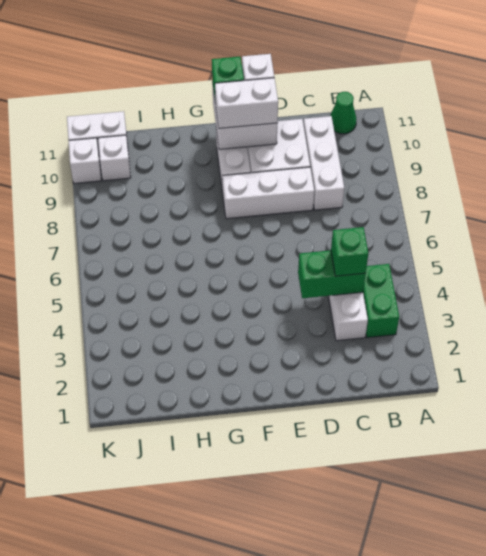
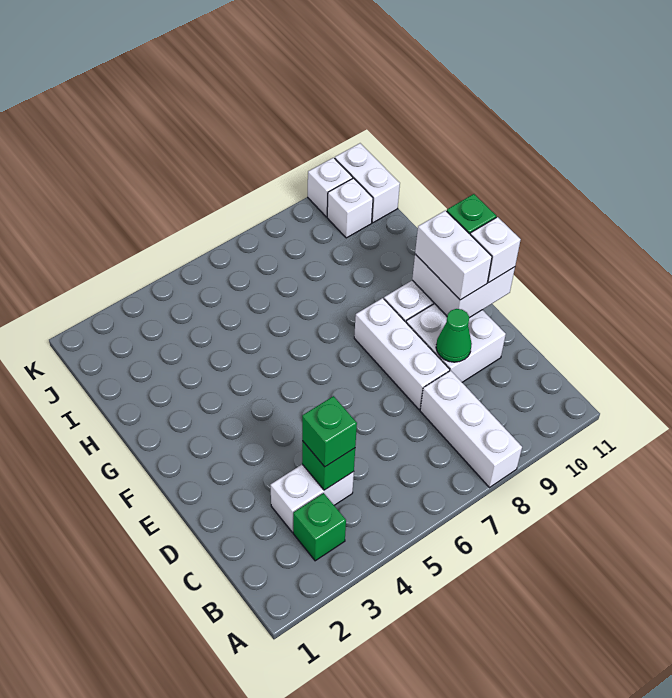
green brick B3:B4 level 1 -> green brick B3 level 1
green cone B11 level 1 -> green cone D9 level 2
green brick C4:D4 level 2 -> green brick C4 level 2
white brick C8:C10 level 1 -> white brick A8:C8 level 1

